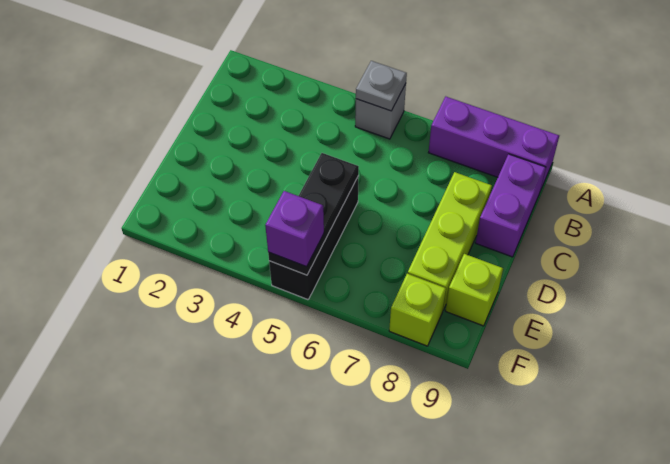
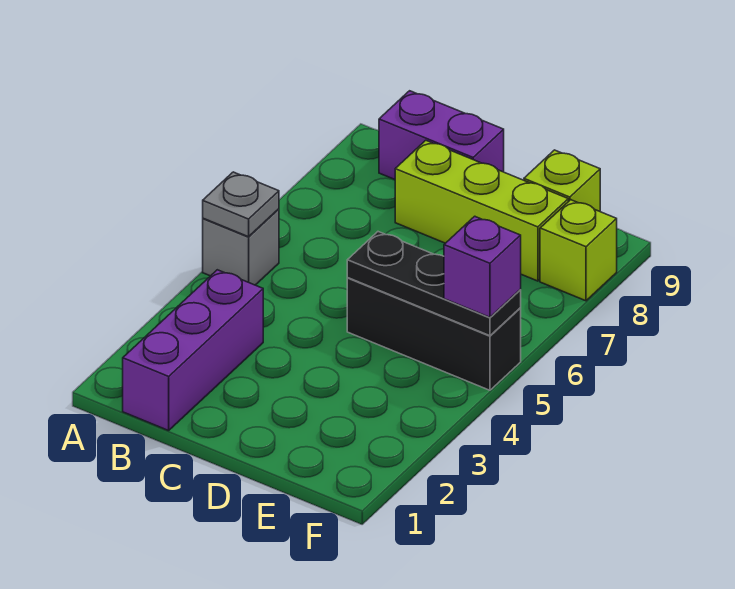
purple brick A7:A9 level 1 -> purple brick B1:B3 level 1

